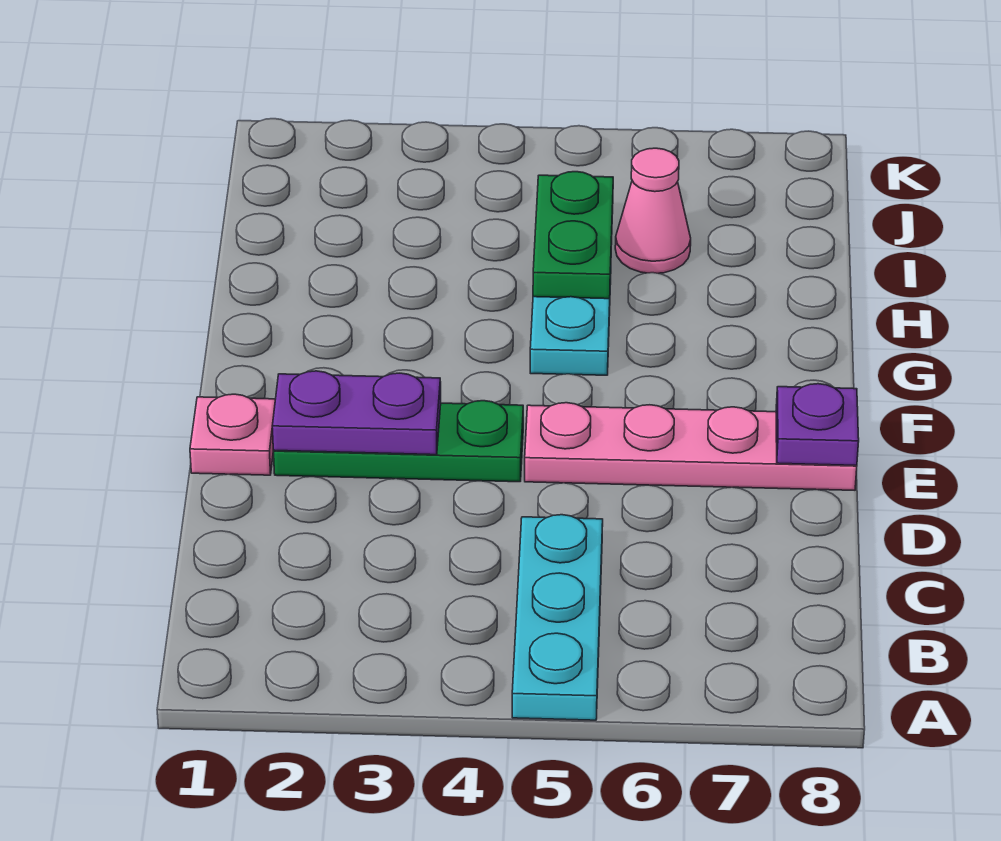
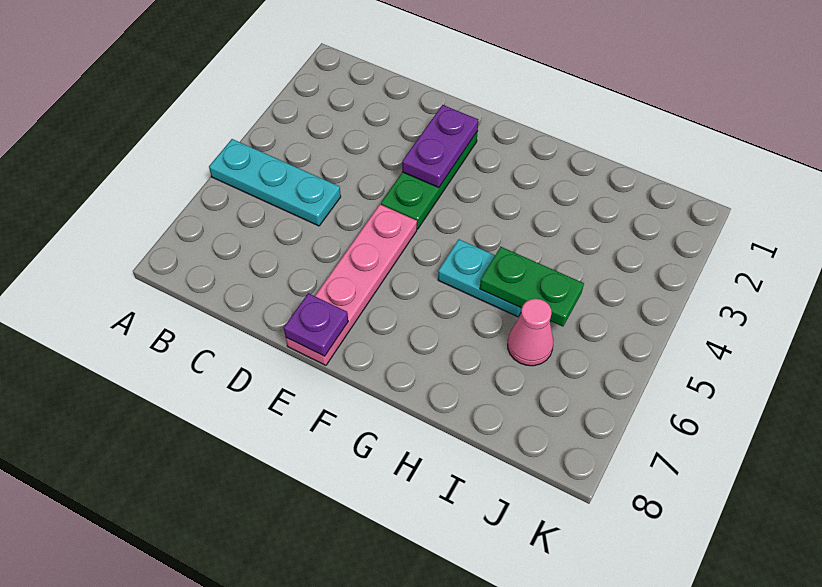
pink plate E1 level 1 -> none

